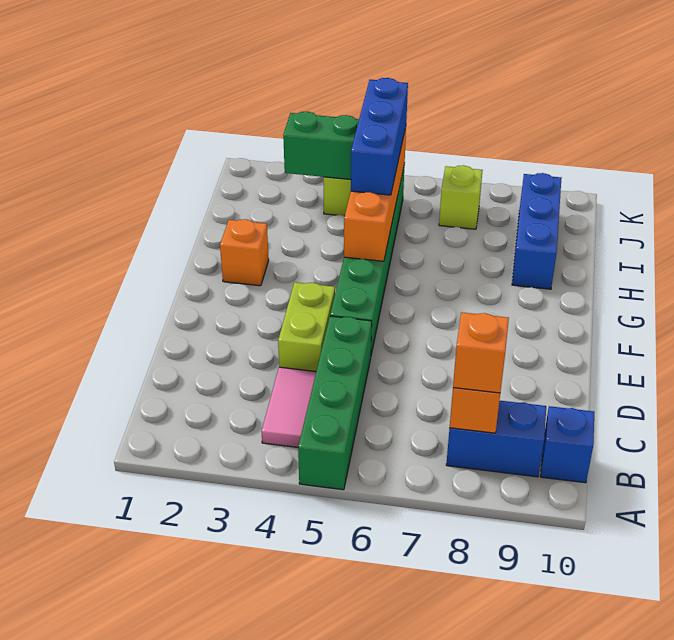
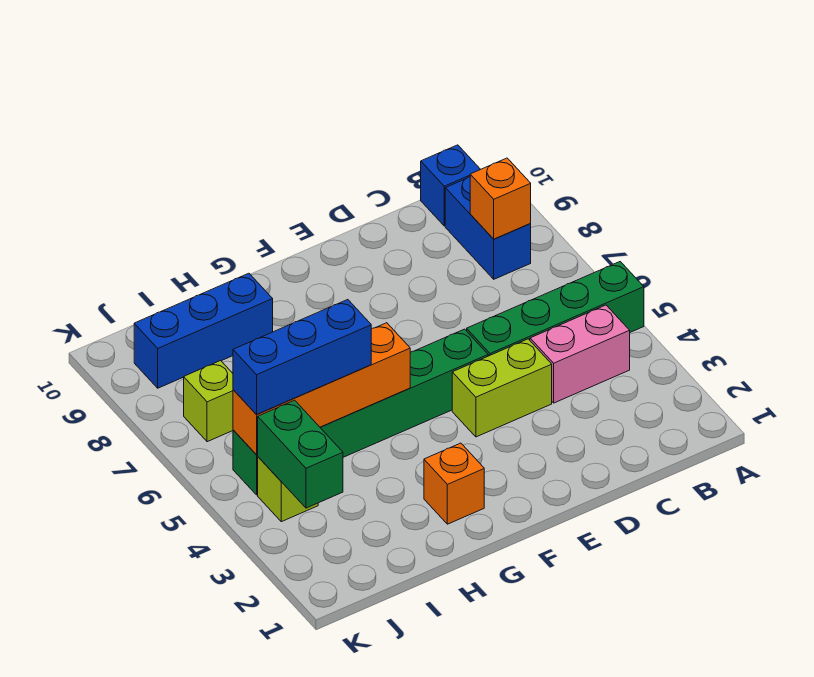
pink tile B4:C4 level 1 -> pink brick B4:C4 level 1
orange brick B8 level 3 -> none

